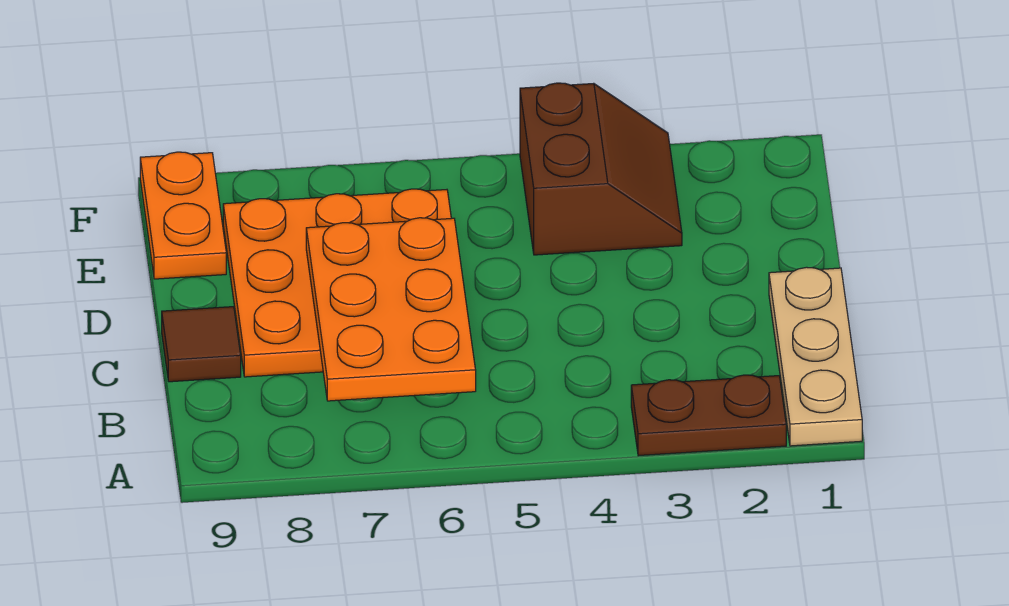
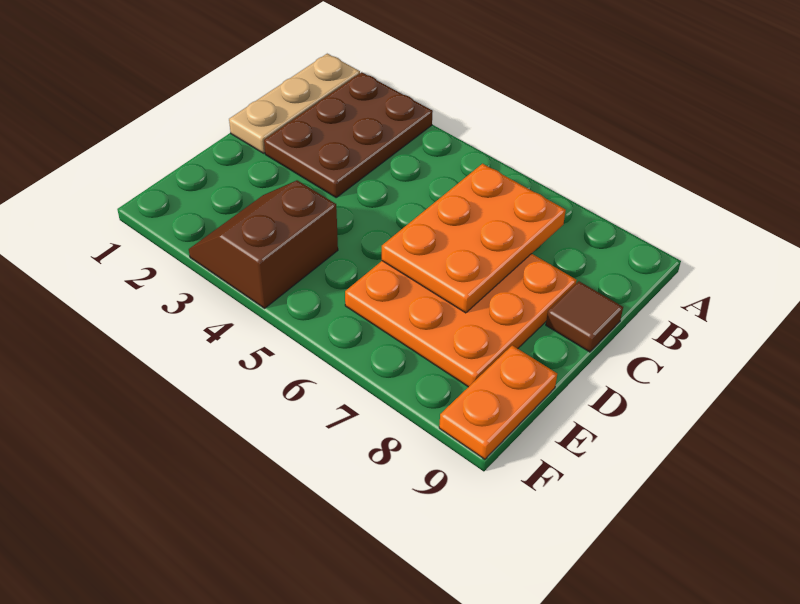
brown plate A2:A3 level 1 -> brown plate A2:C3 level 1

